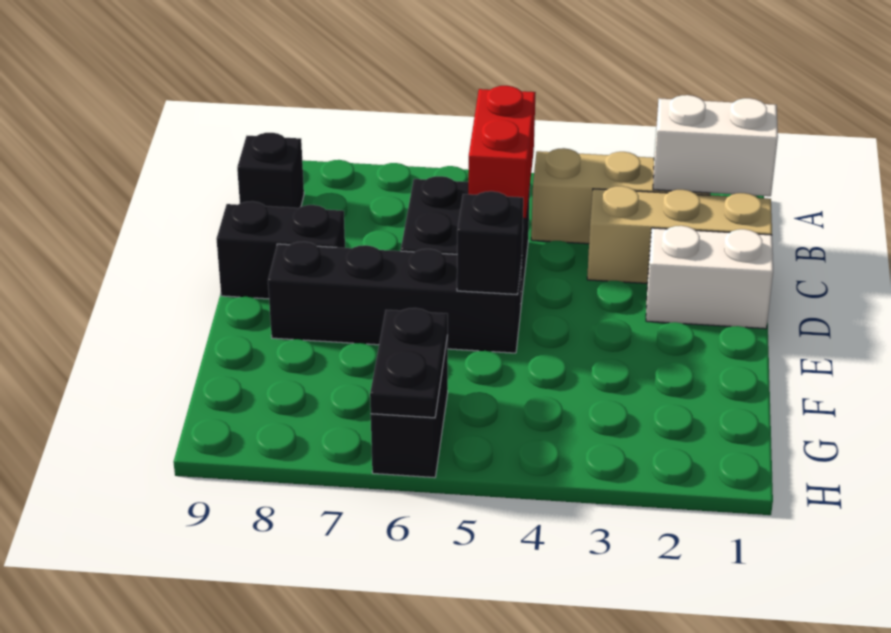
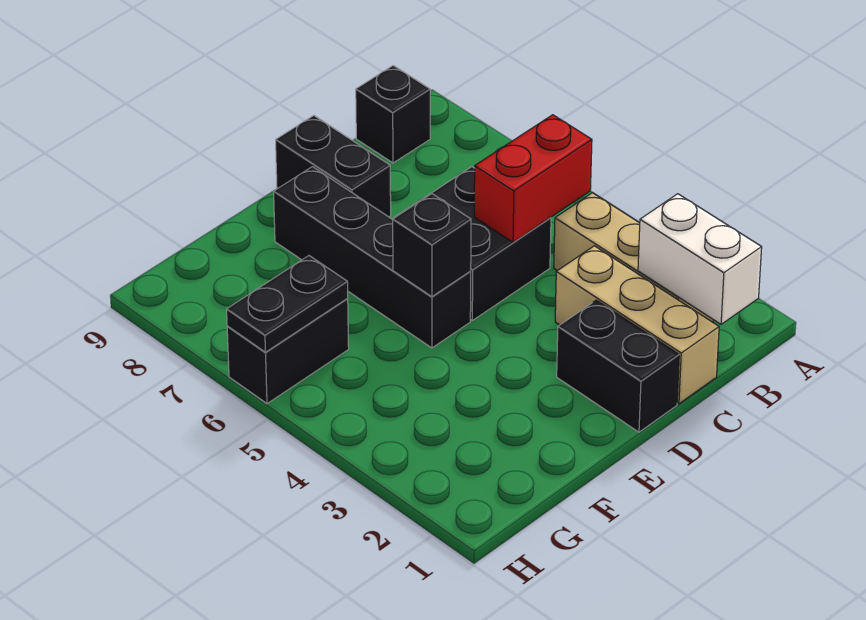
white brick D1:D2 level 1 -> black brick D1:D2 level 1

